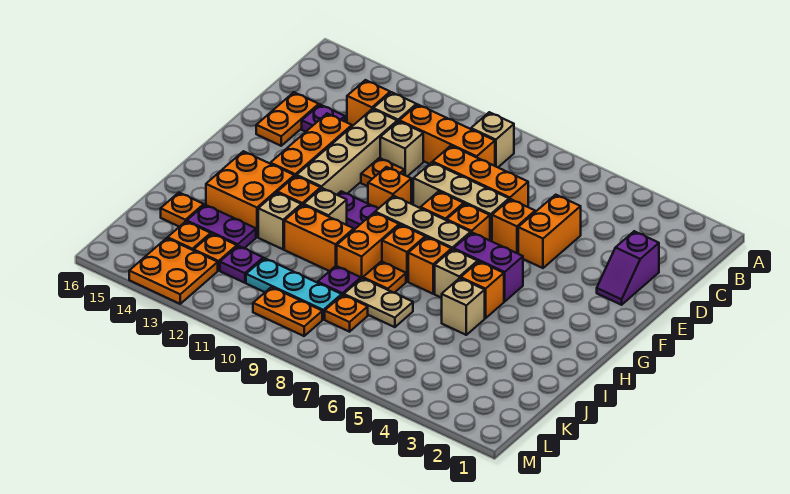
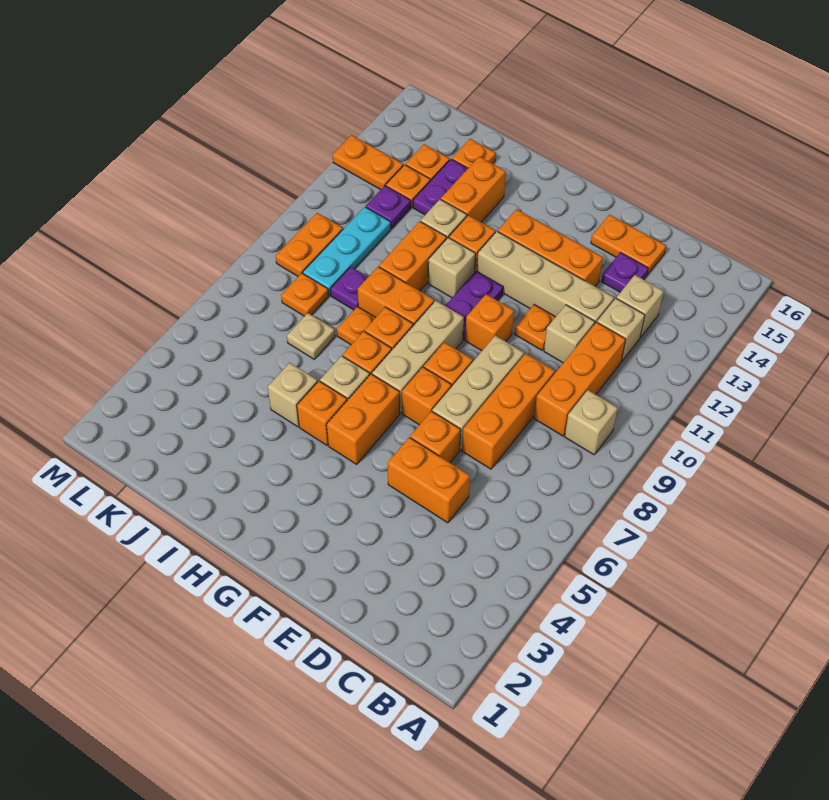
orange brick C13 level 1 -> tan brick C13 level 1
purple slope D2:E2 level 1 top D -> none
purple brick G5:G6 level 1 -> orange brick G5:G6 level 1
orange brick H13:I14 level 1 -> orange brick I13:I14 level 1
tan plate J7:J8 level 1 -> tan plate J7 level 1
orange plate L13:M14 level 1 -> orange plate L13:M13 level 1

